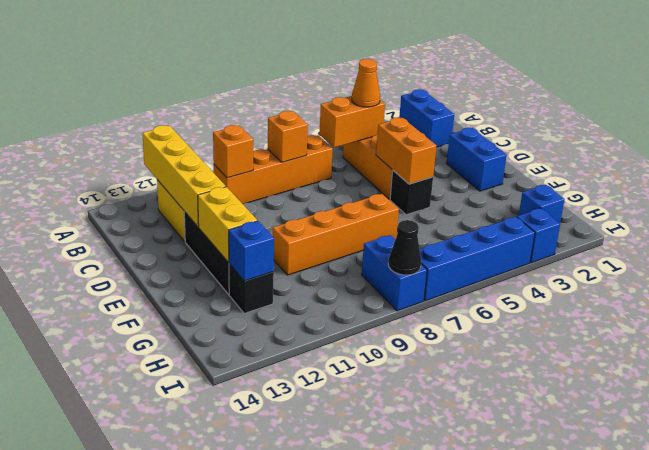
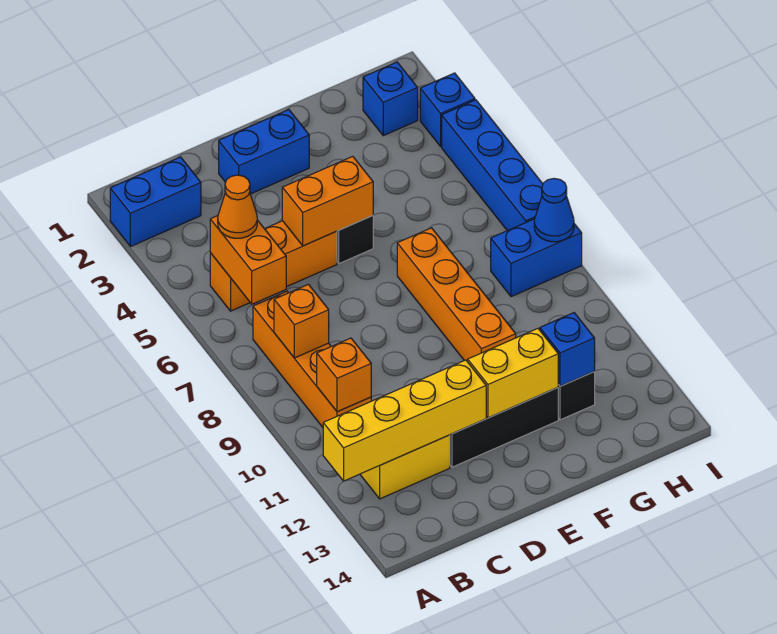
black cone I8 level 2 -> blue cone I8 level 2

